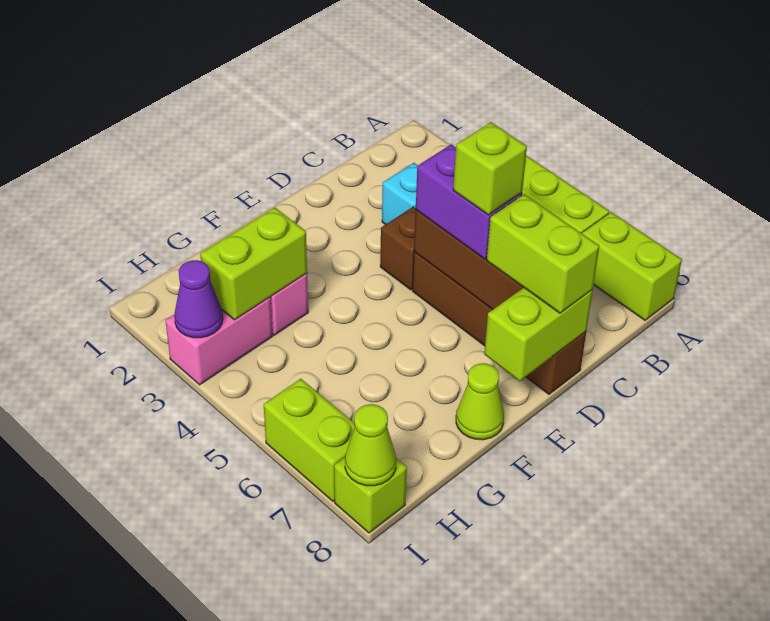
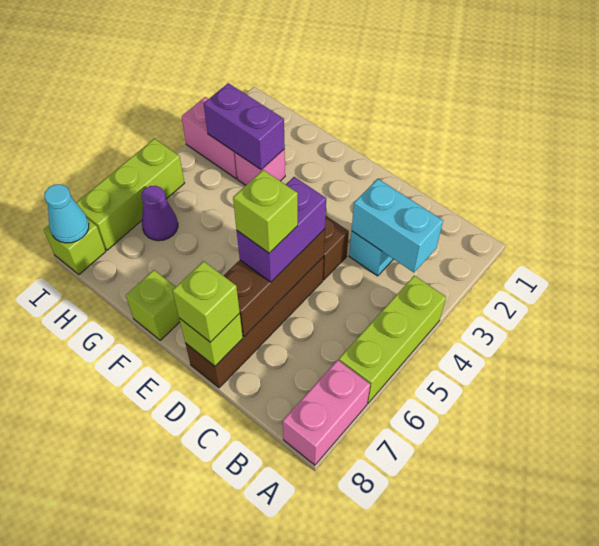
lime brick A7:A8 level 1 -> pink brick A7:A8 level 1
none -> cyan brick B3:C3 level 2
lime brick D7:D8 level 3 -> lime brick D8 level 3
lime brick D8:E8 level 2 -> lime brick D8 level 2
lime cone F8 level 1 -> lime brick F8 level 1
lime brick G3:H3 level 2 -> purple brick G3:H3 level 2
purple cone I3 level 2 -> purple cone H6 level 1
lime brick I6:I7 level 1 -> lime brick I5:I7 level 1
lime cone I8 level 2 -> cyan cone I8 level 2

